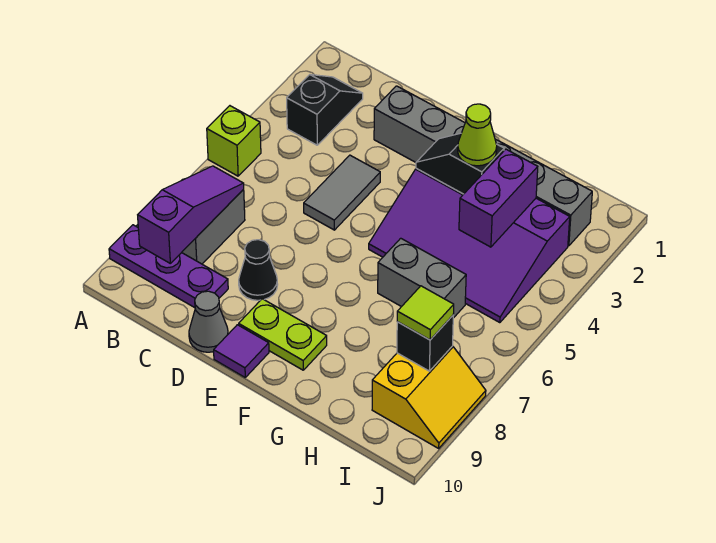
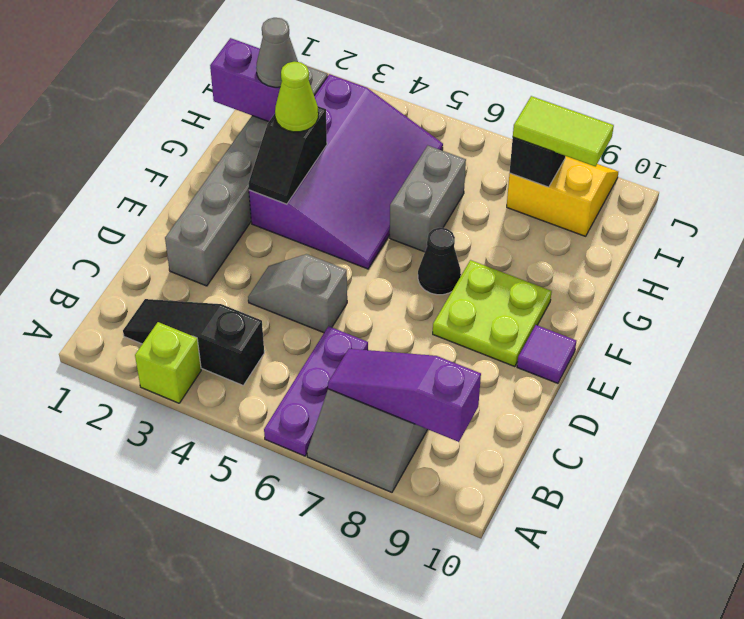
lime brick A5 level 1 -> lime brick A3 level 1
purple plate A9:C9 level 1 -> purple plate A6:C6 level 1
black slope B2:B3 level 1 top 3 -> black slope B2:B4 level 1 top 4
grey tile D4:D5 level 1 -> grey slope D4:D5 level 1 top 5
black cone D8 level 1 -> black cone F7 level 1
grey cone D10 level 1 -> grey cone H2 level 3
lime plate E9:F9 level 1 -> lime plate E8:F9 level 1
purple brick H3:H4 level 2 -> purple brick H1:H2 level 2
lime tile I8 level 3 -> lime tile I8:I9 level 3

